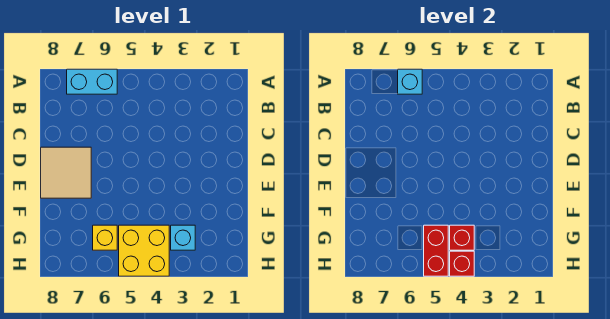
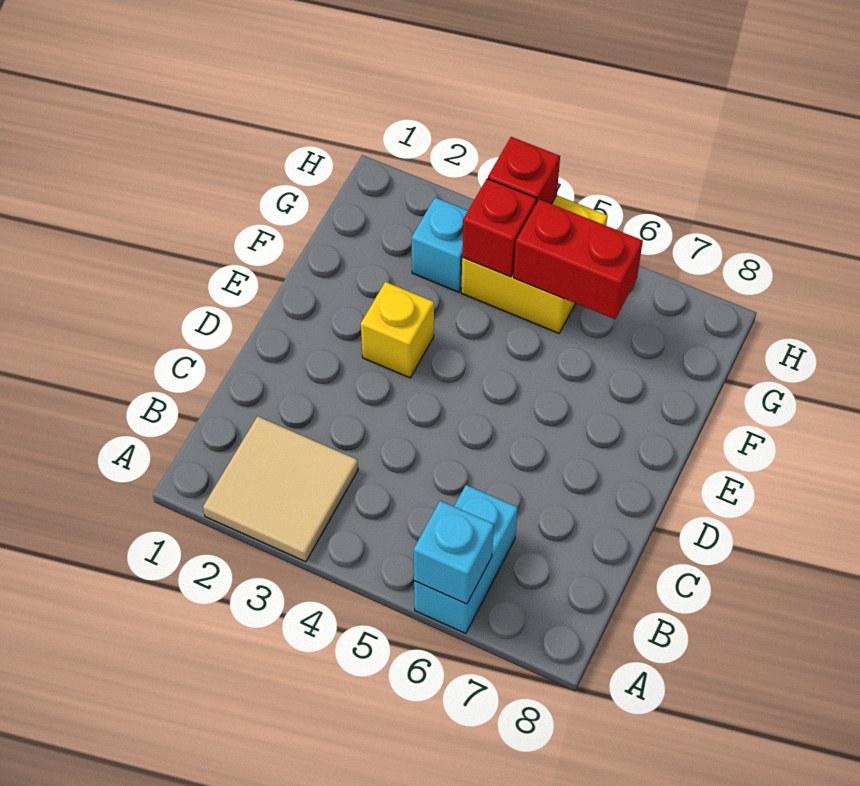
cyan brick A6:A7 level 1 -> cyan brick A6:B6 level 1
tan tile D7:E8 level 1 -> tan tile A2:B3 level 1
red brick G5:H5 level 2 -> red brick G5:G6 level 2
yellow brick G6 level 1 -> yellow brick E3 level 1

